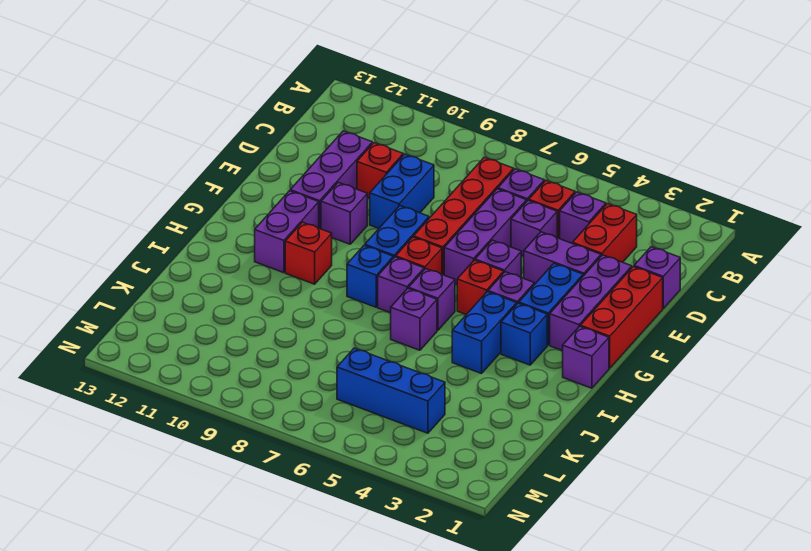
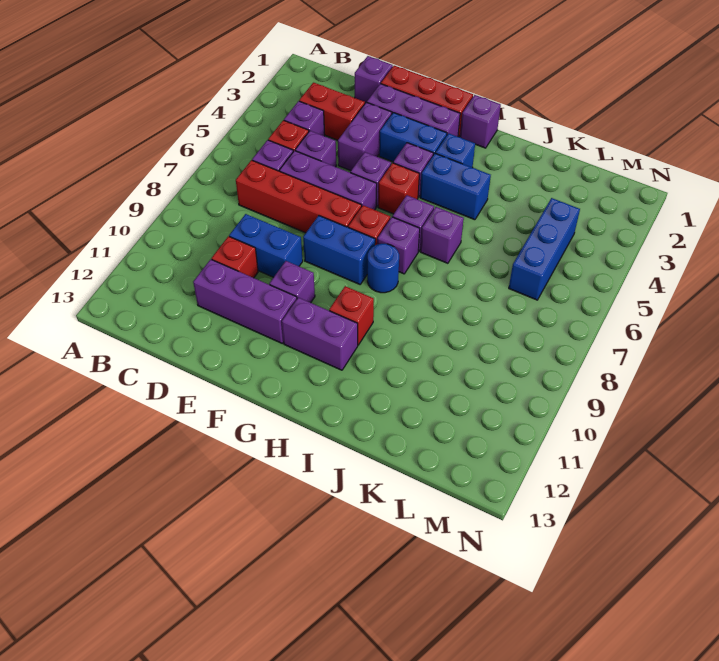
blue brick H8 level 1 -> blue round brick H8 level 1

